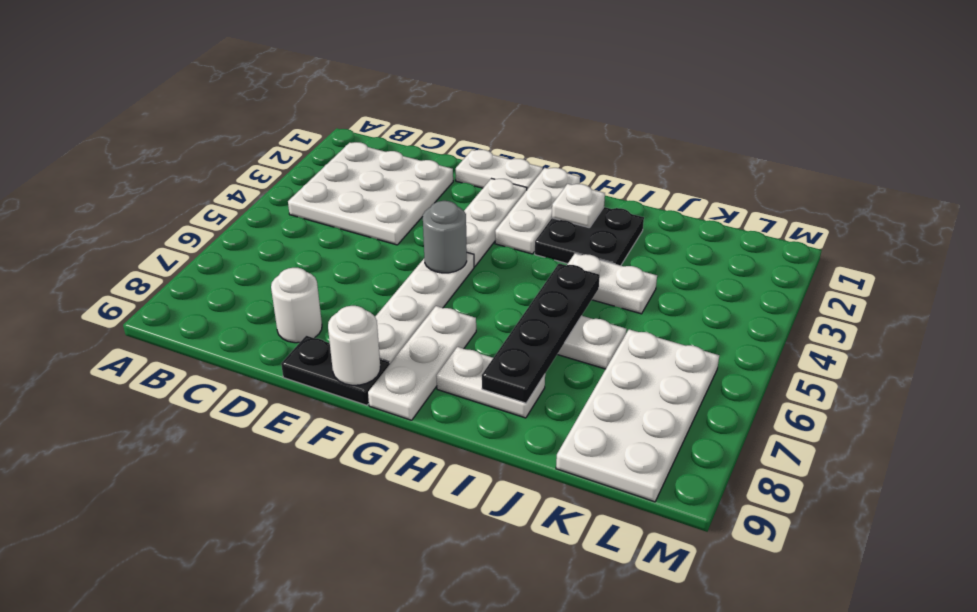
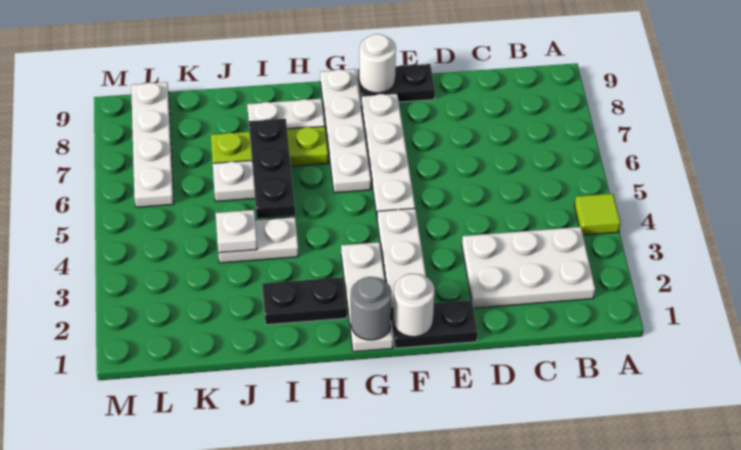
none -> lime tile A4 level 1
white plate B2:D4 level 1 -> white plate B2:D3 level 1
white round brick D8 level 1 -> white round brick F1 level 2
white plate E1:F1 level 1 -> black plate E1:F1 level 1
grey round brick F5 level 2 -> grey round brick G1 level 2
white plate G7:G9 level 1 -> white plate G6:G9 level 1
black plate H2:I3 level 1 -> black plate H2:I2 level 1
white plate H2 level 2 -> white plate J4 level 2
none -> lime plate H7:J7 level 1
black plate I5:I8 level 2 -> black plate I5:I7 level 2
white plate K6:L9 level 1 -> white plate L6:L9 level 1

